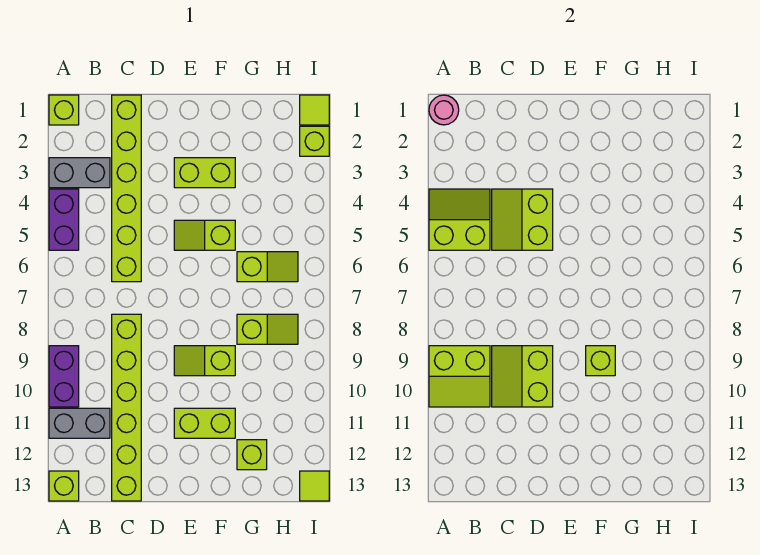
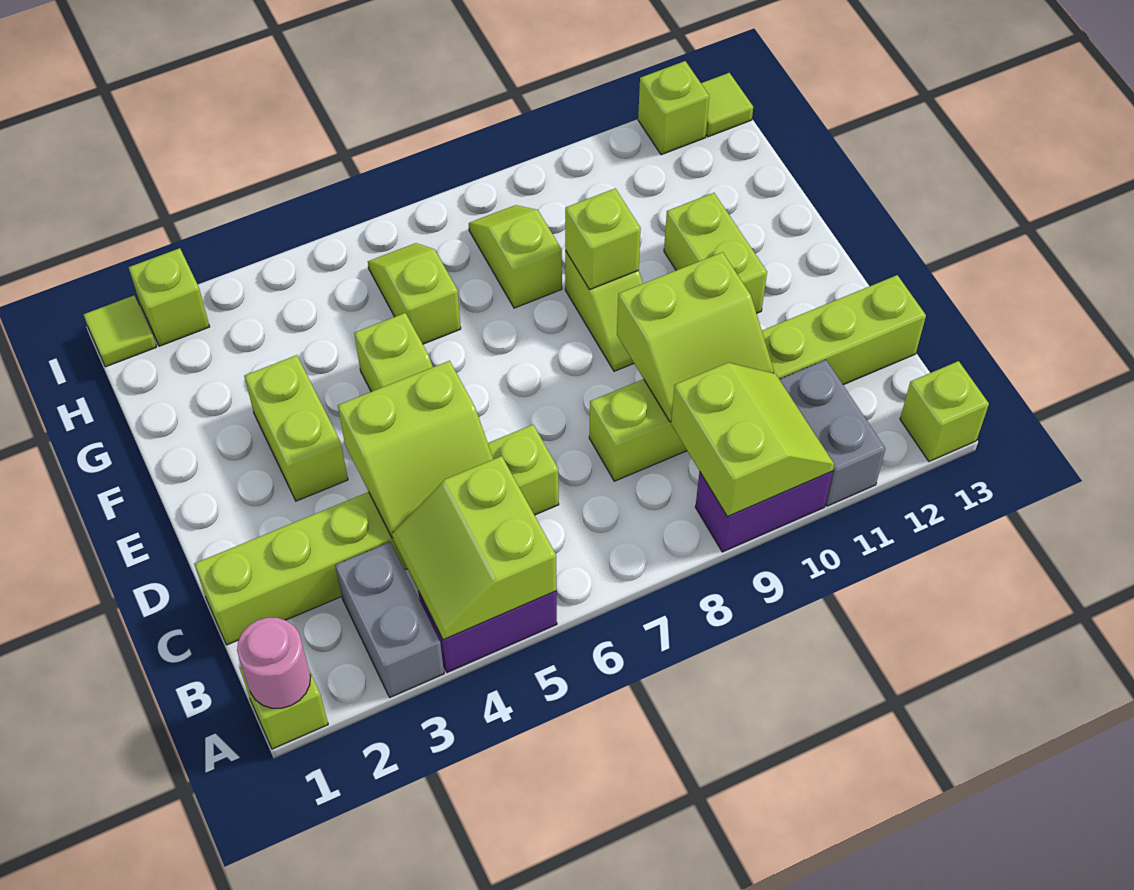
lime brick G12 level 1 -> lime brick I12 level 1

